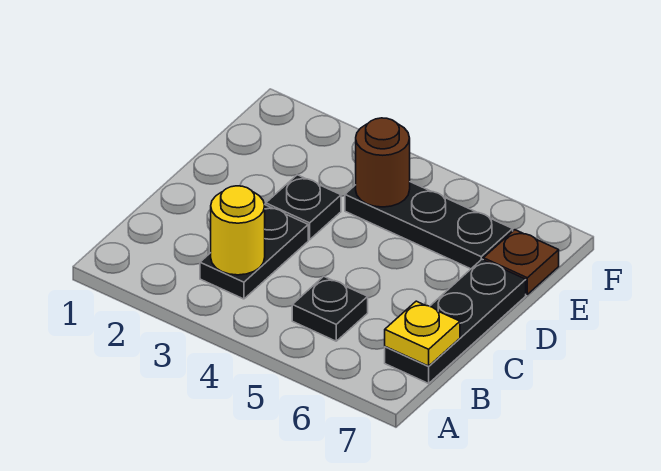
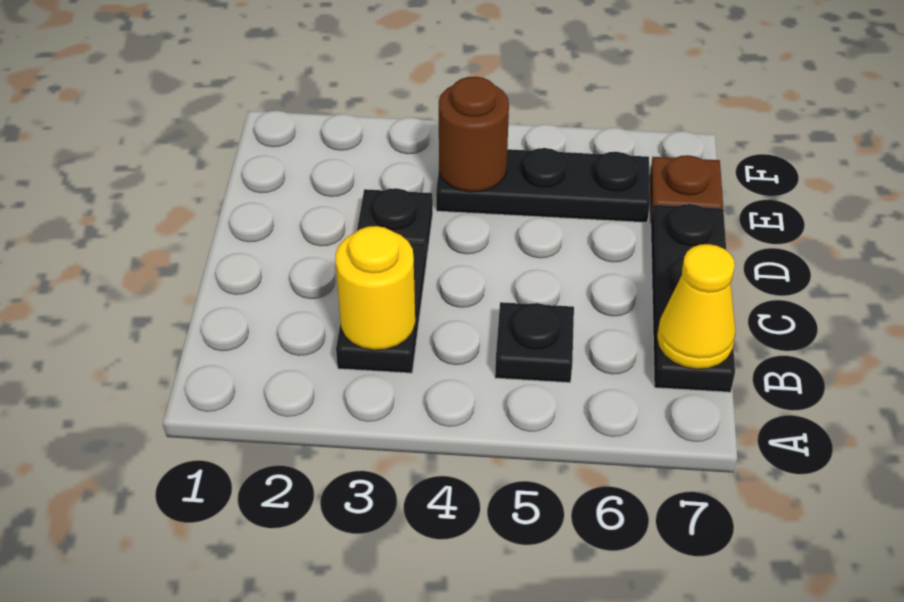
yellow plate B7 level 2 -> yellow cone B7 level 2

